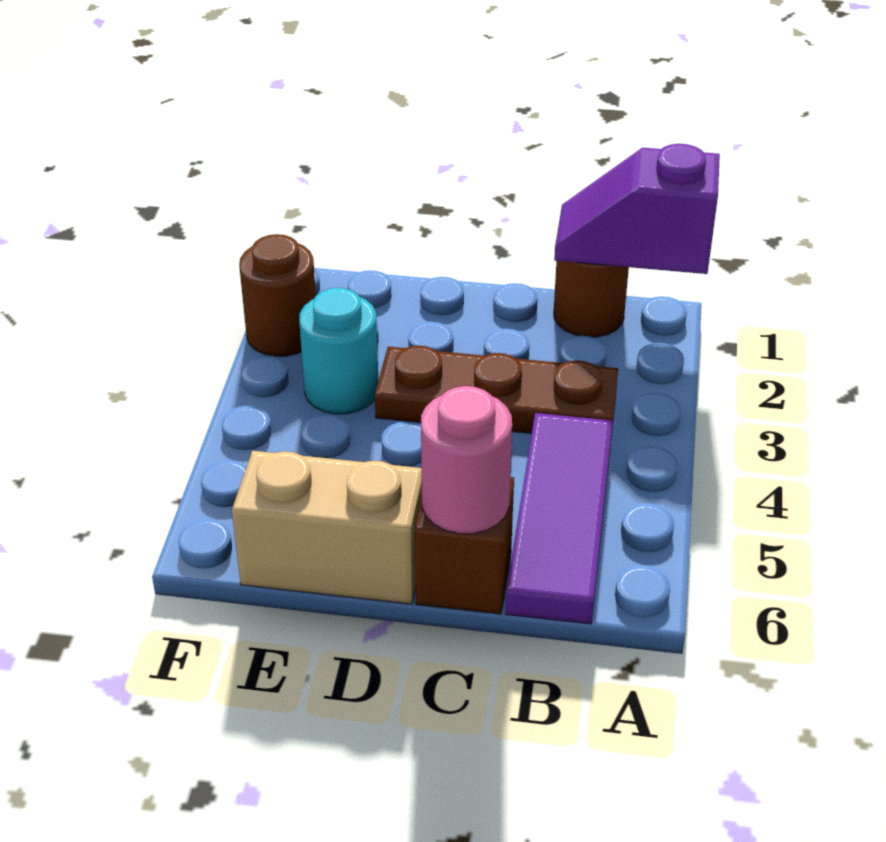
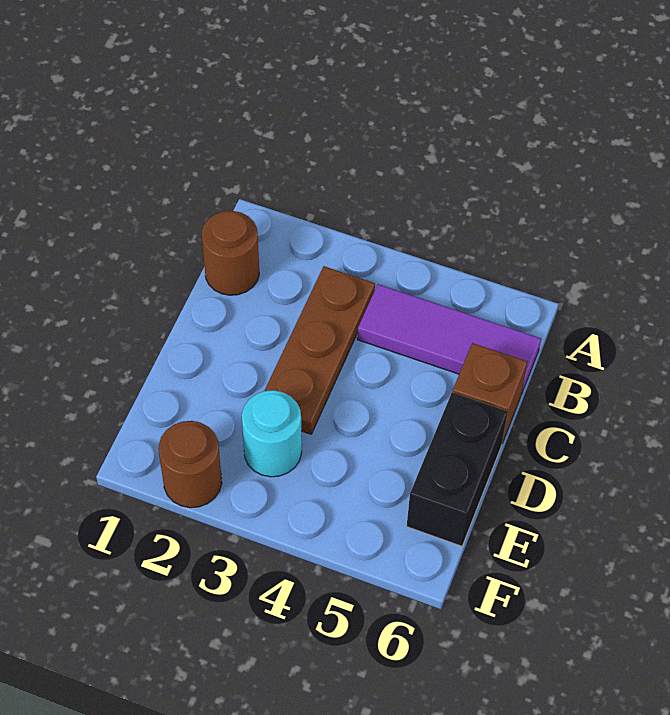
purple slope A1:B1 level 2 top A -> none
pink round brick C6 level 2 -> none
tan brick D6:E6 level 1 -> black brick D6:E6 level 1

